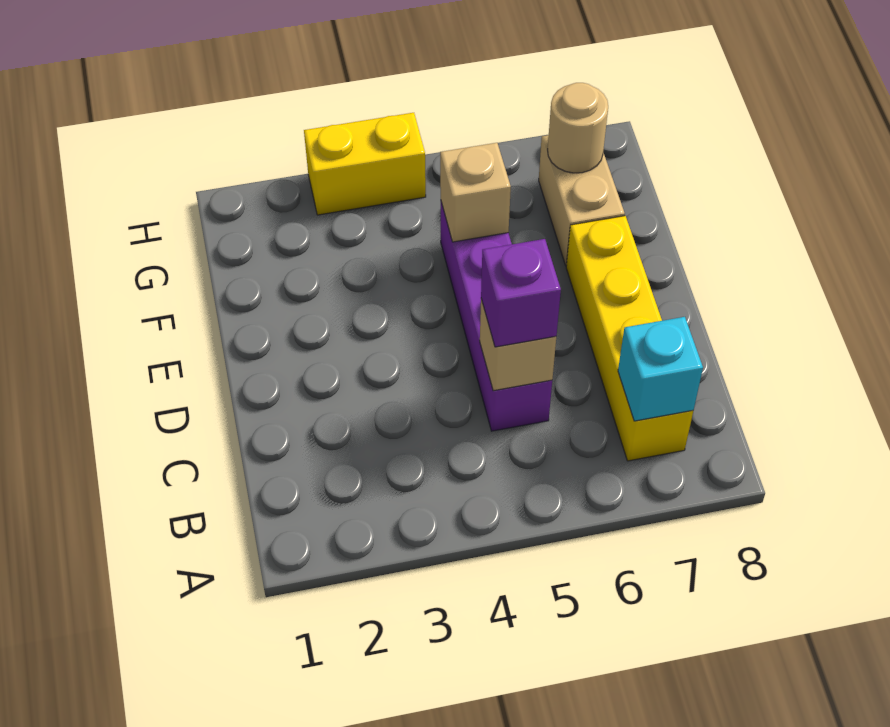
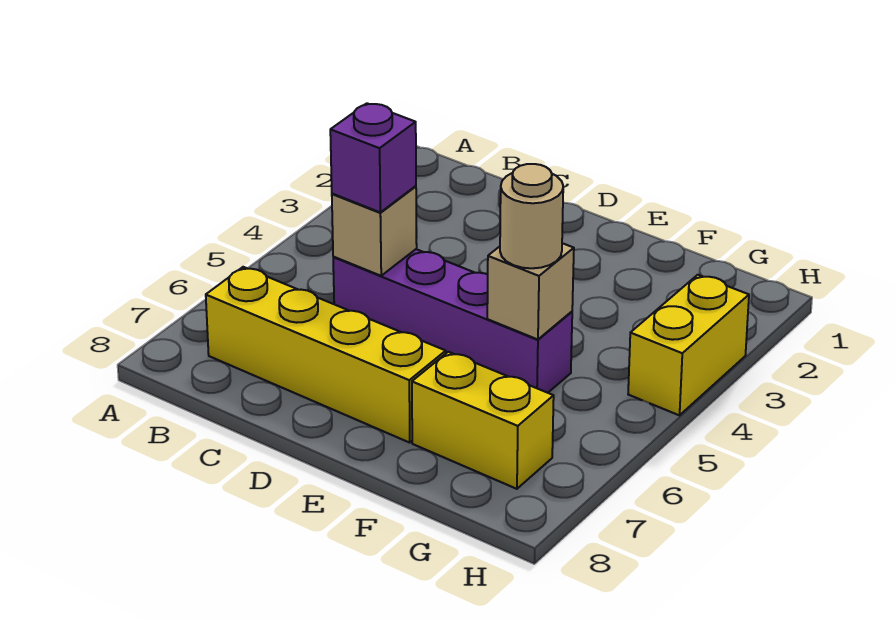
cyan brick B7 level 2 -> none
tan brick F7:G7 level 1 -> yellow brick F7:G7 level 1
tan round brick G7 level 2 -> tan round brick F5 level 3

